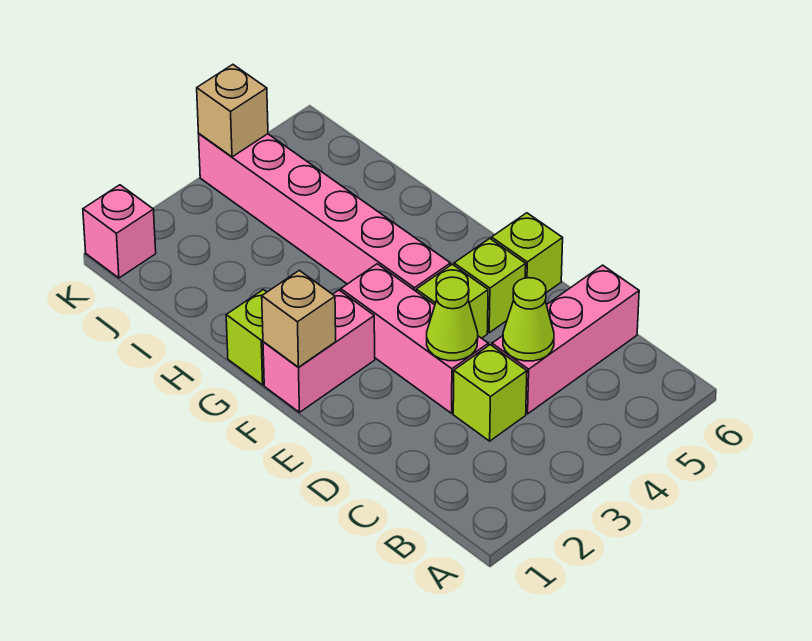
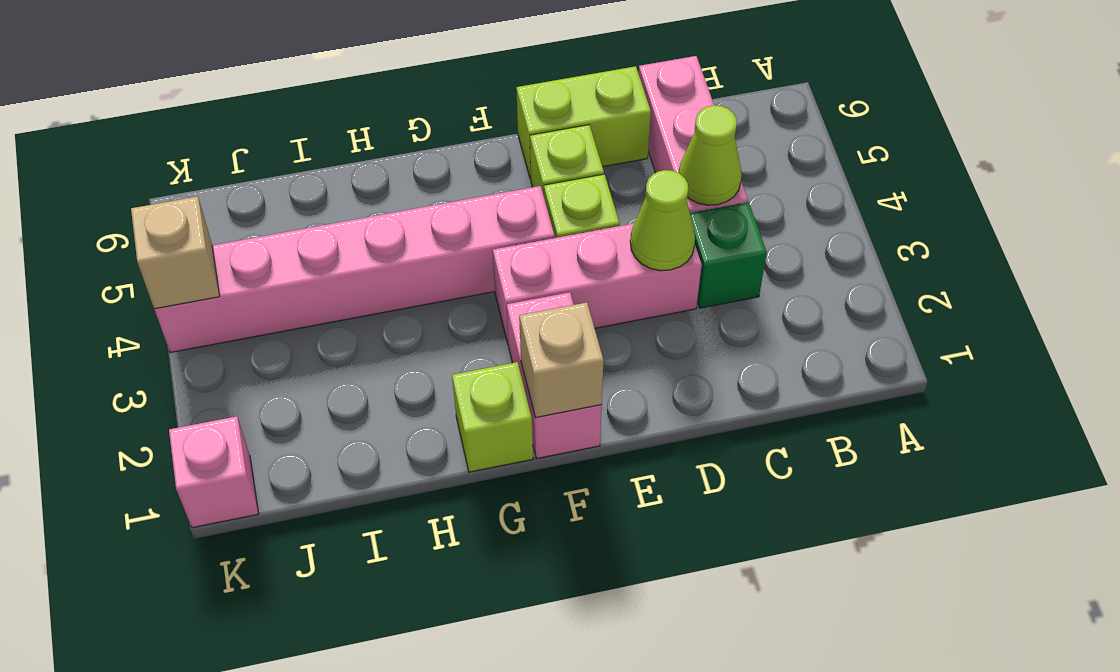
lime brick C3 level 1 -> green brick C3 level 1
lime brick E6 level 1 -> lime brick D6:E6 level 1

